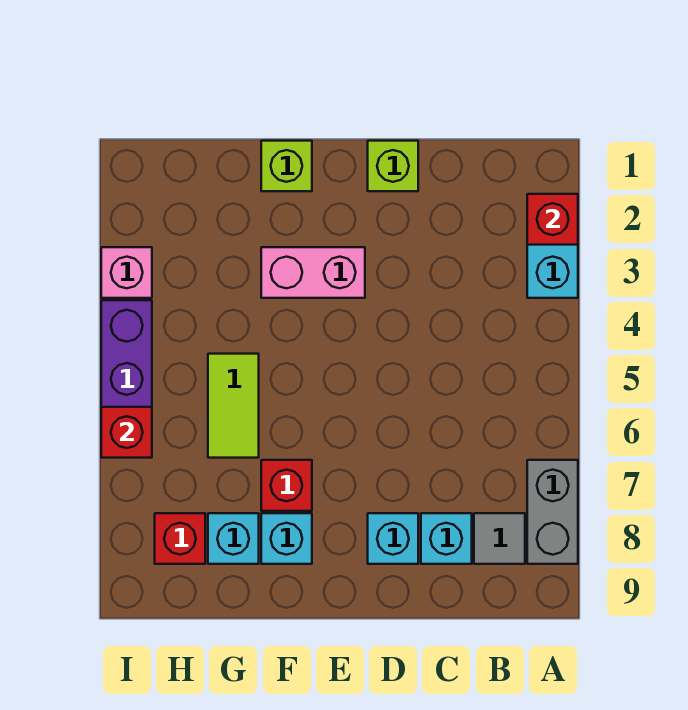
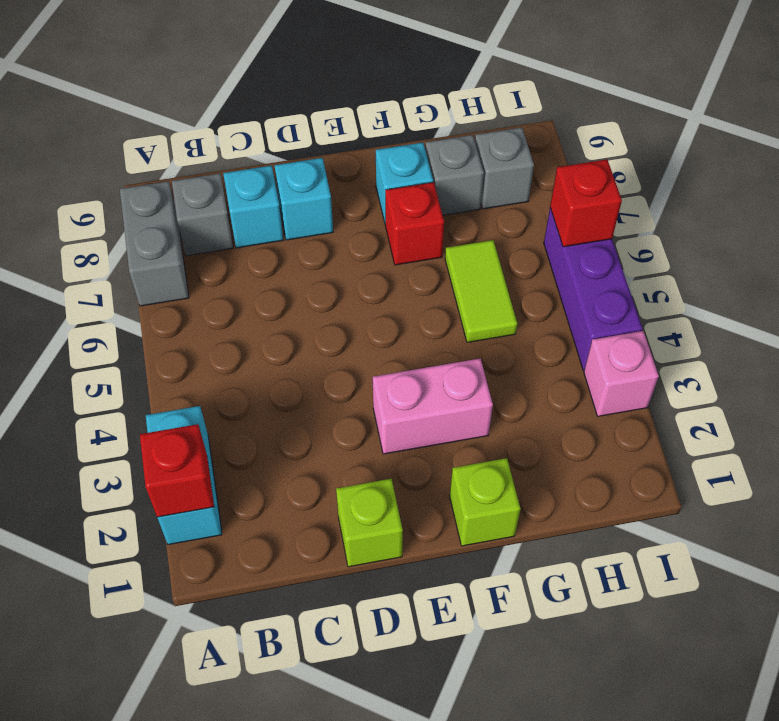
grey tile B8 level 1 -> grey brick B8 level 1
cyan brick G8 level 1 -> grey brick G8 level 1
red brick H8 level 1 -> grey brick H8 level 1

